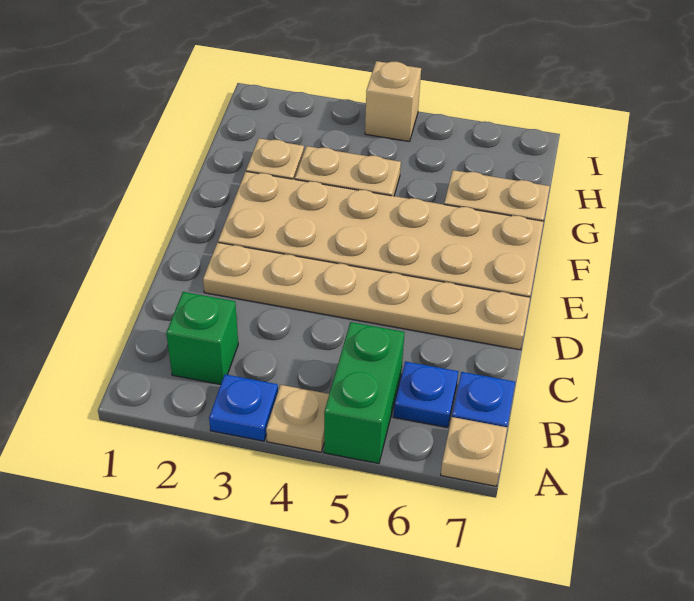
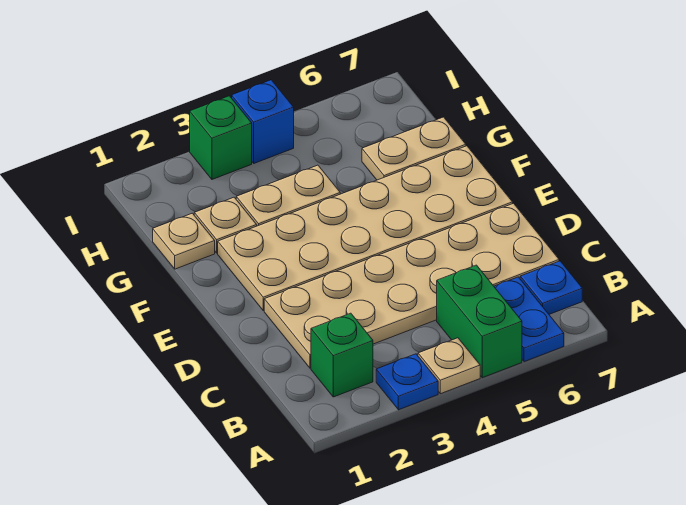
tan plate A7 level 1 -> tan plate G1 level 1
blue plate B6 level 1 -> blue plate A6:B6 level 1
tan plate D2:D7 level 1 -> tan plate C2:D7 level 1
none -> green brick I3 level 1
tan brick I4 level 1 -> blue brick I4 level 1

